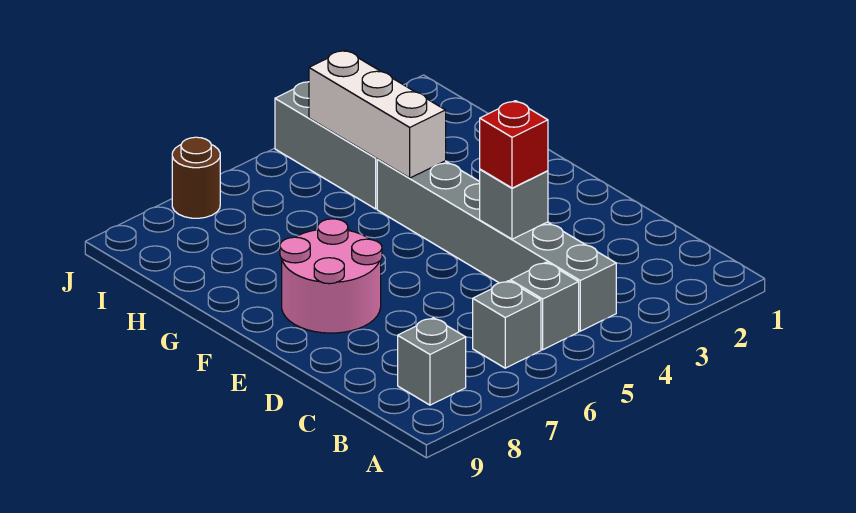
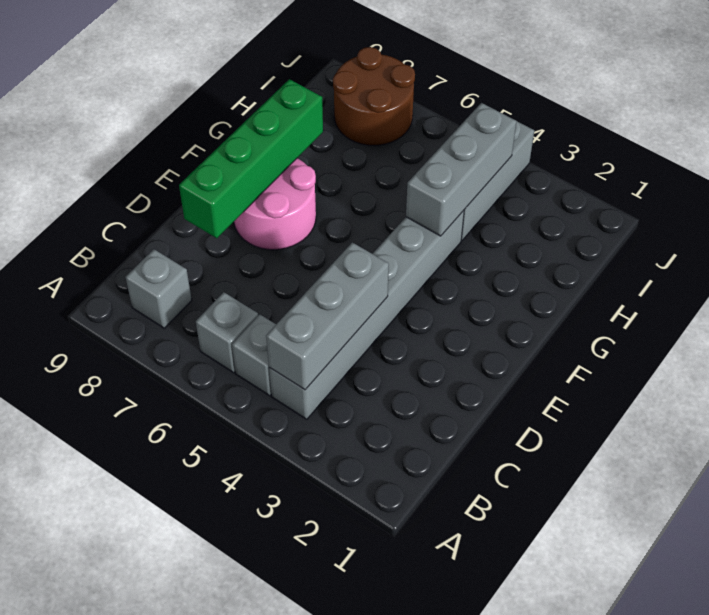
grey brick D4 level 2 -> grey brick B4:D4 level 2
red brick D4 level 3 -> none
none -> green brick D8:G8 level 2
white brick G4:I4 level 2 -> grey brick G4:I4 level 2
brown round brick J7 level 1 -> brown round brick I7:J8 level 1

